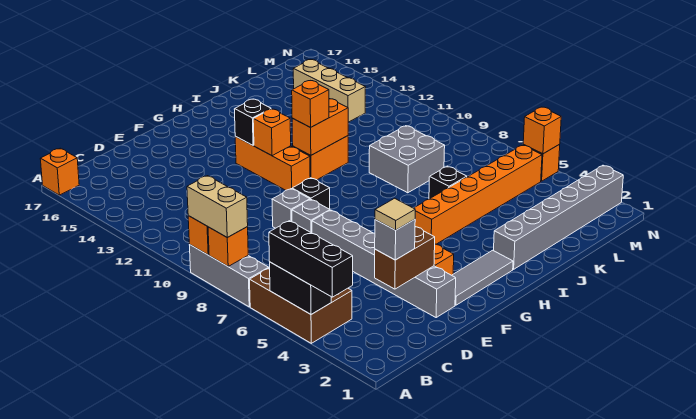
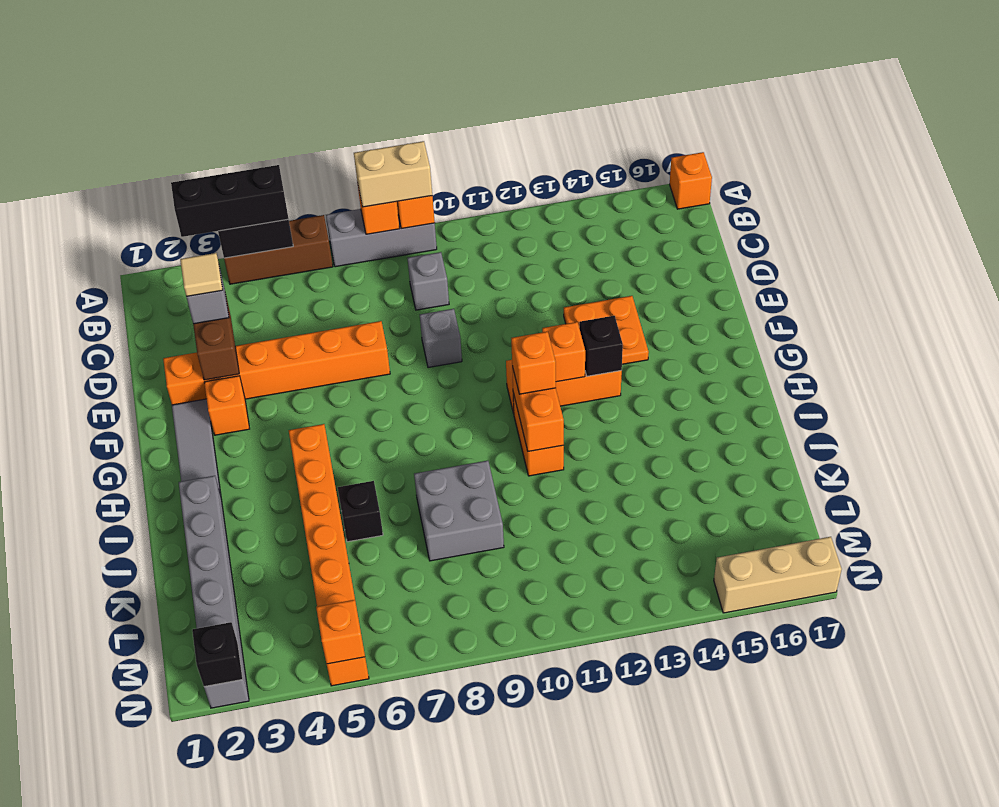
brown brick A4:B6 level 1 -> brown brick A4:A6 level 1
grey brick E2:E7 level 1 -> orange brick E2:E7 level 1
grey brick E8 level 1 -> grey brick C9 level 1
none -> orange plate E13:F14 level 1
black brick F9 level 1 -> black brick N2 level 2
tan brick L13:L15 level 1 -> tan brick N15:N17 level 1

